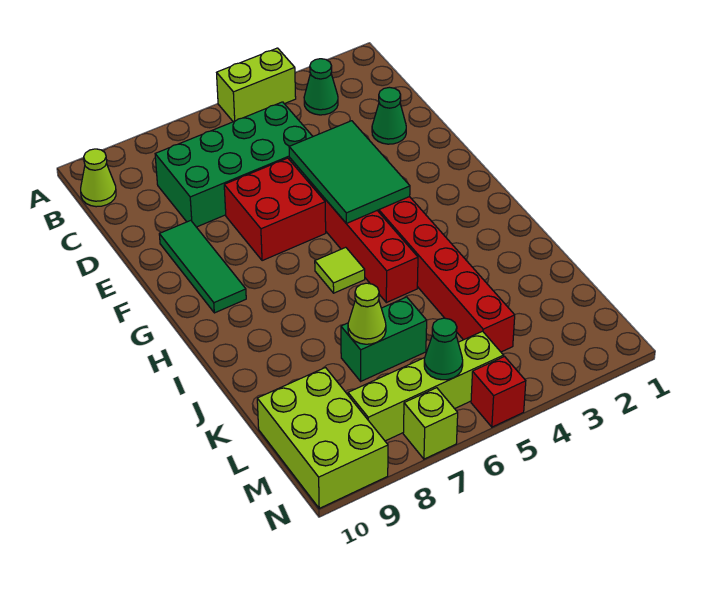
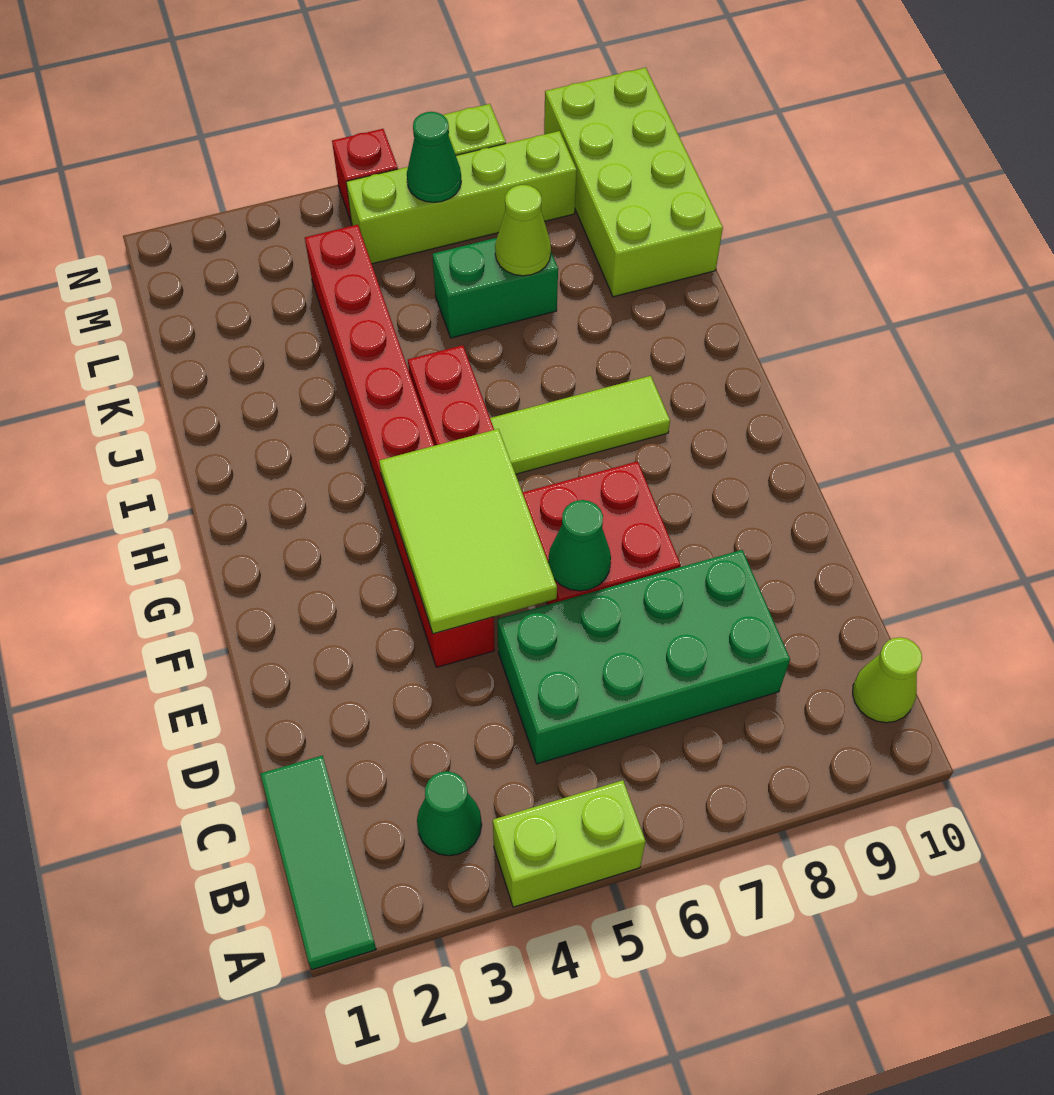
green cone D2 level 1 -> green cone E6 level 2
green tile E4:G5 level 2 -> lime tile E4:G5 level 2
green tile E9:G9 level 1 -> green tile A1:C1 level 1
lime tile H6 level 1 -> lime tile H6:H8 level 1
lime brick L9:N10 level 1 -> lime brick K9:N10 level 1

